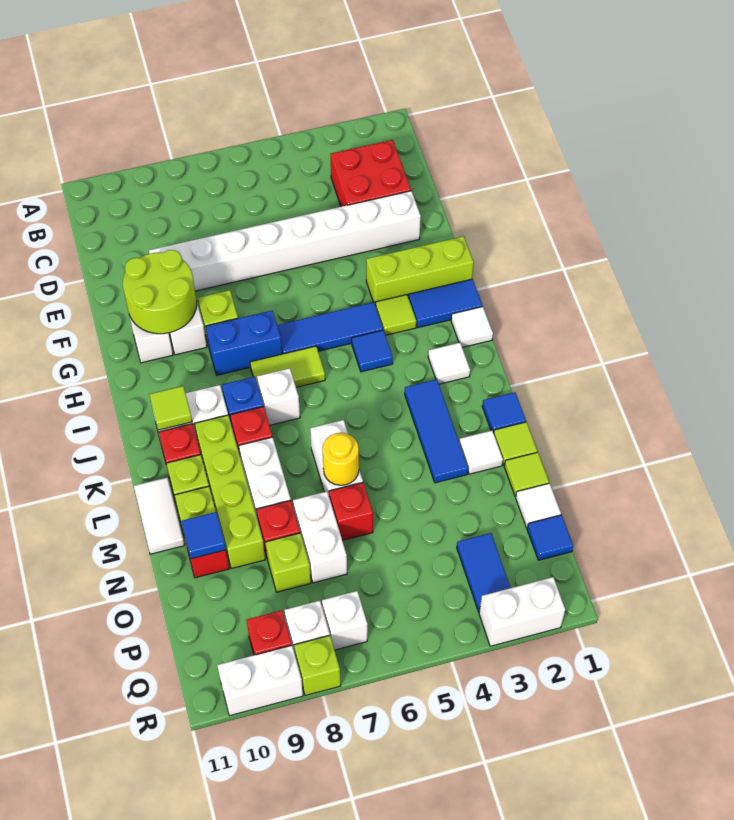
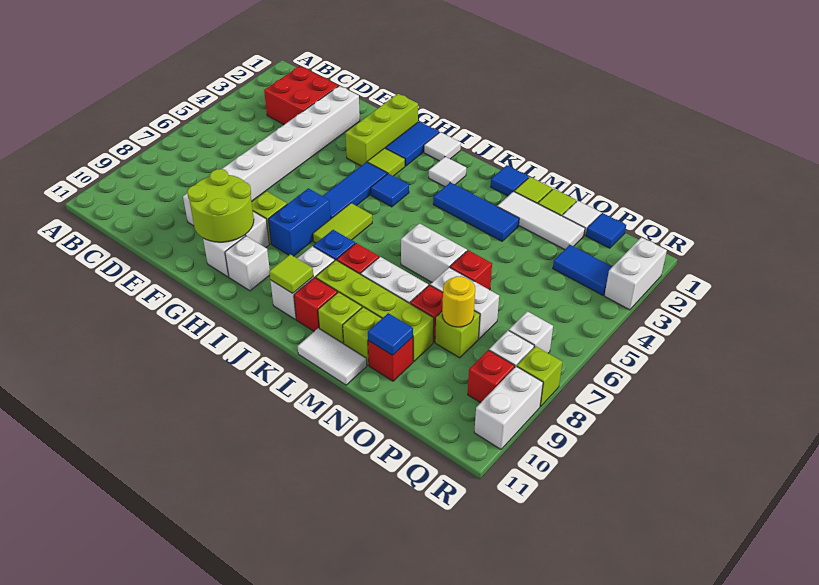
white brick J7 level 1 -> white brick H10 level 1
white tile M2 level 1 -> white tile M2:O2 level 1
yellow round brick M6 level 2 -> yellow round brick O8 level 2

